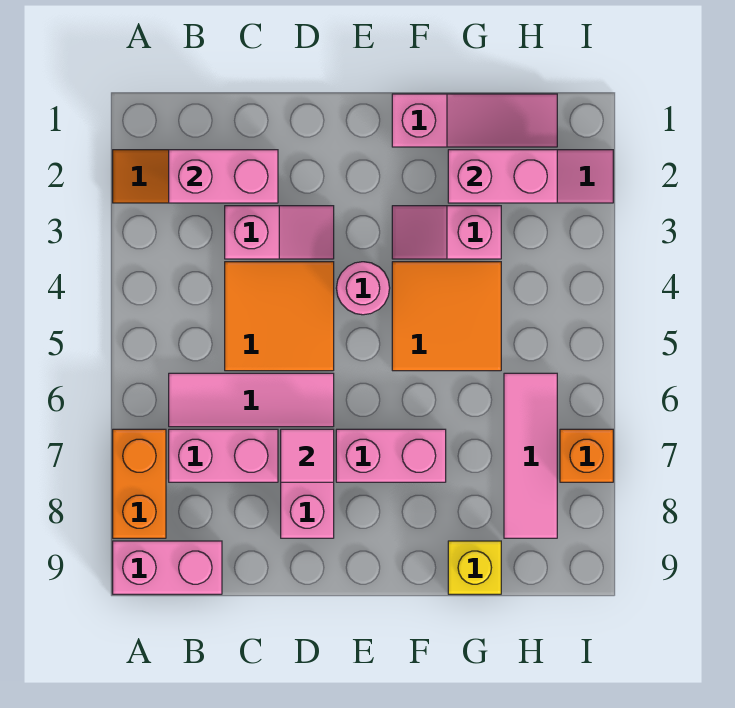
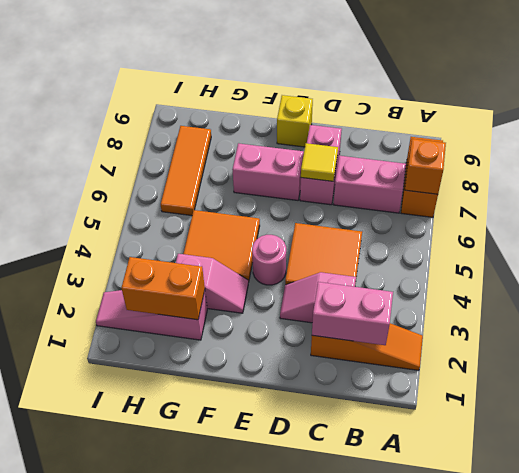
pink brick A9:B9 level 1 -> none
pink tile B6:D6 level 1 -> none
pink tile D7 level 2 -> yellow tile D7 level 2
pink slope F1:H1 level 1 top F -> none
pink brick G2:H2 level 2 -> orange brick G2:H2 level 2
yellow brick G9 level 1 -> yellow brick E9 level 1
pink tile H6:H8 level 1 -> orange tile H6:H8 level 1
orange brick I7 level 1 -> orange brick A7 level 2

